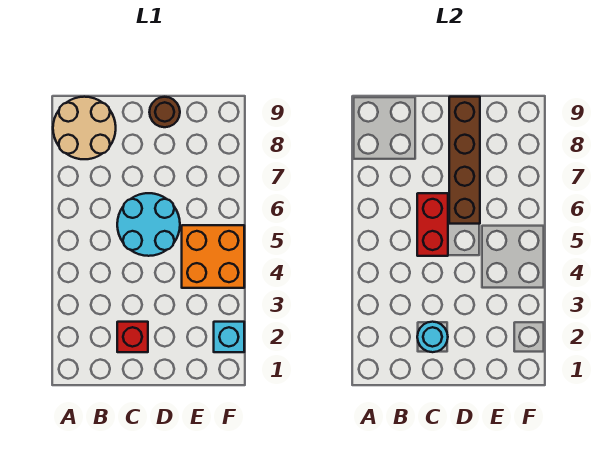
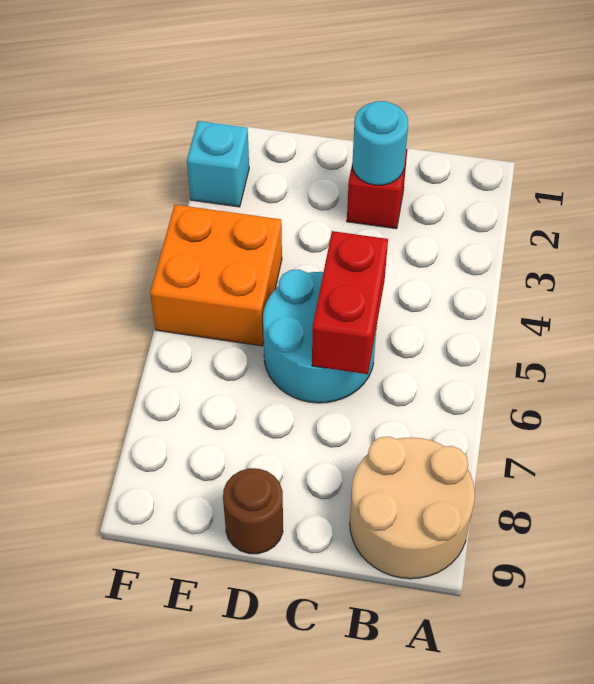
brown brick D6:D9 level 2 -> none

